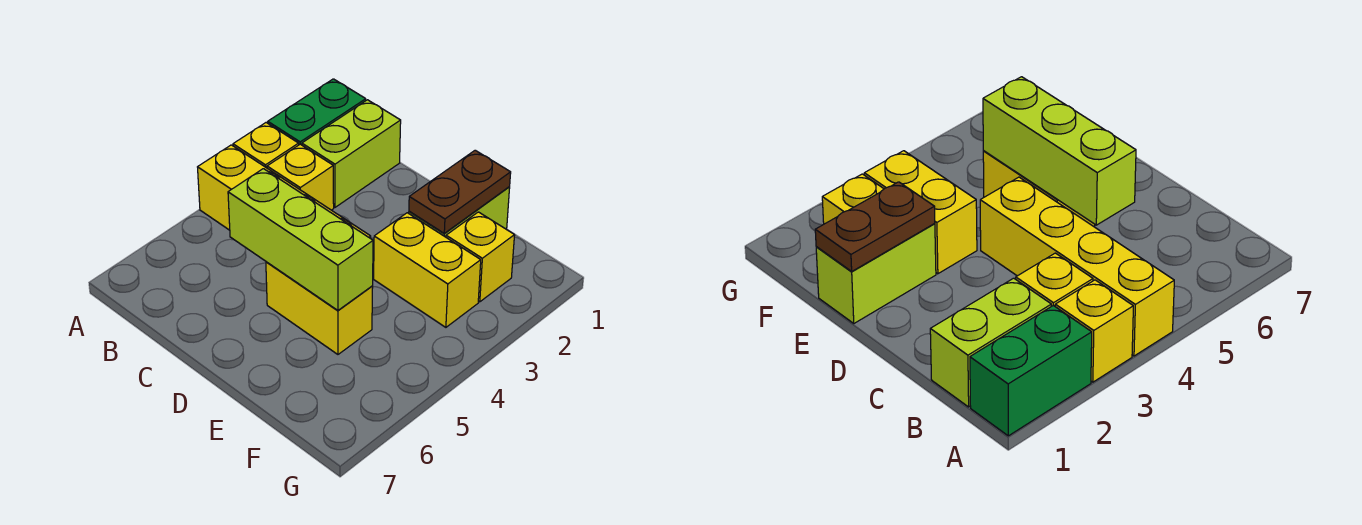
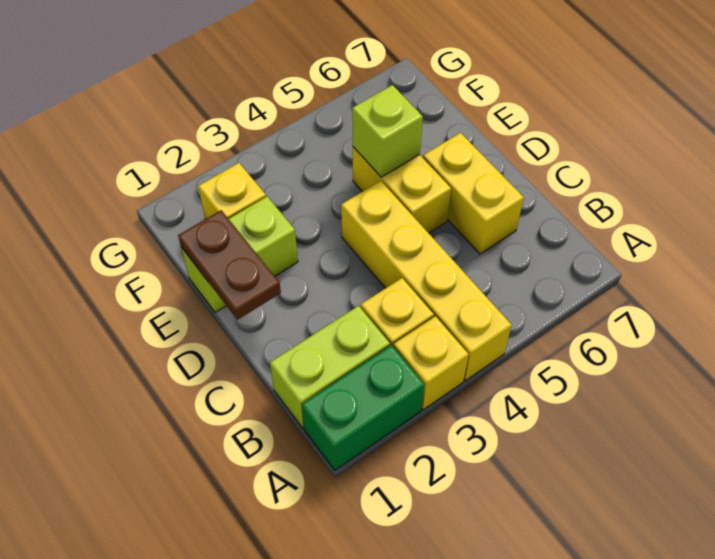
lime brick C5:E5 level 2 -> lime brick E5 level 2
brown plate E1:E2 level 2 -> brown plate D1:E1 level 2
yellow brick E3:F3 level 1 -> yellow brick C6:D6 level 1

